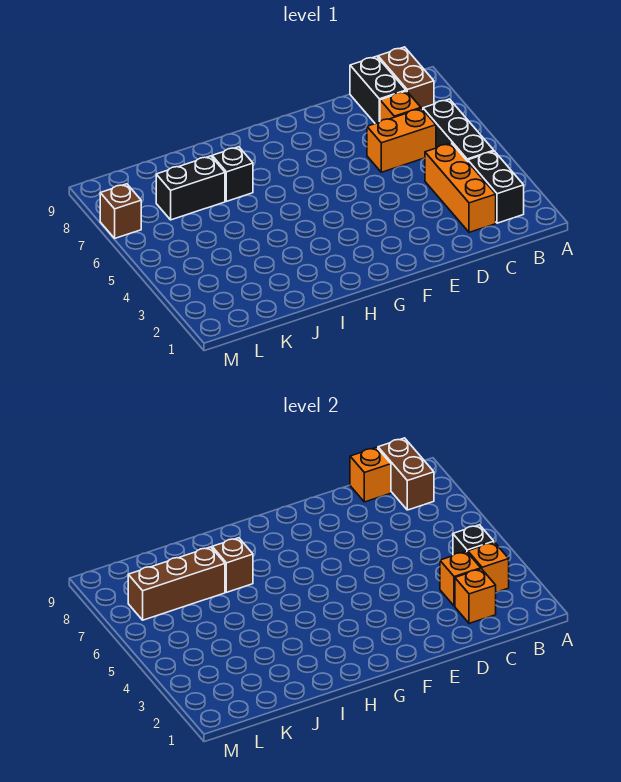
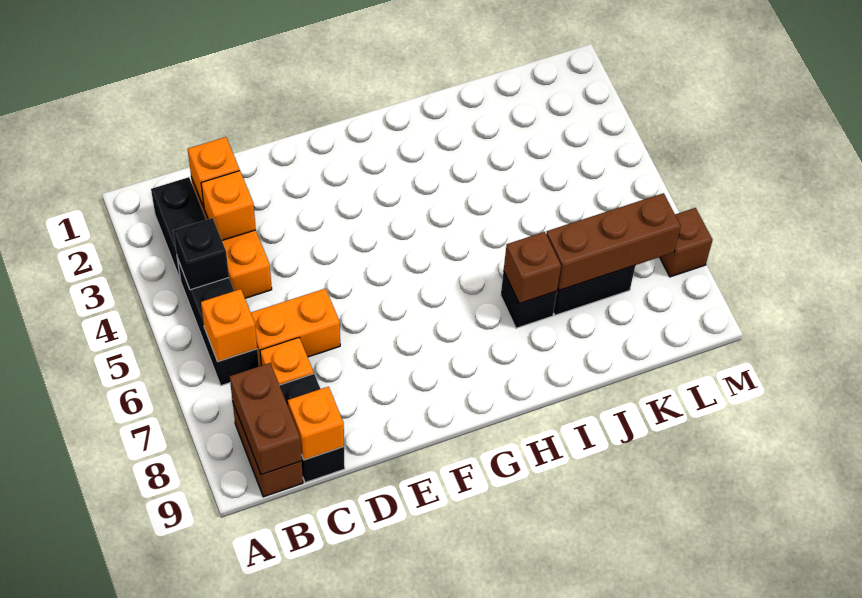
orange brick B3 level 2 -> orange brick B6 level 2

